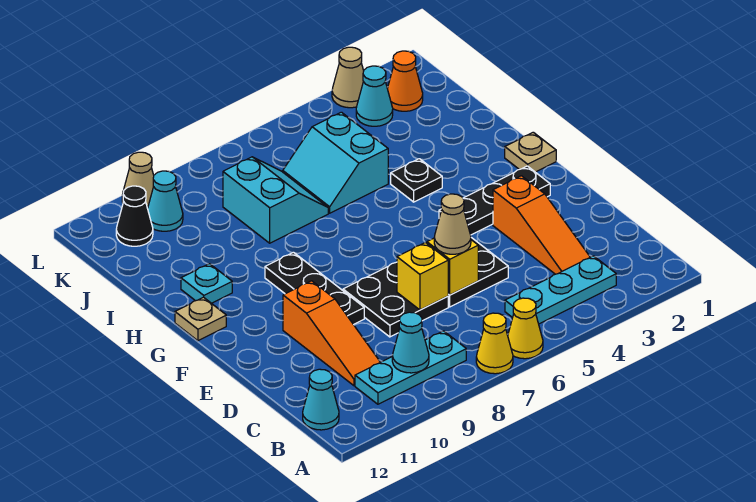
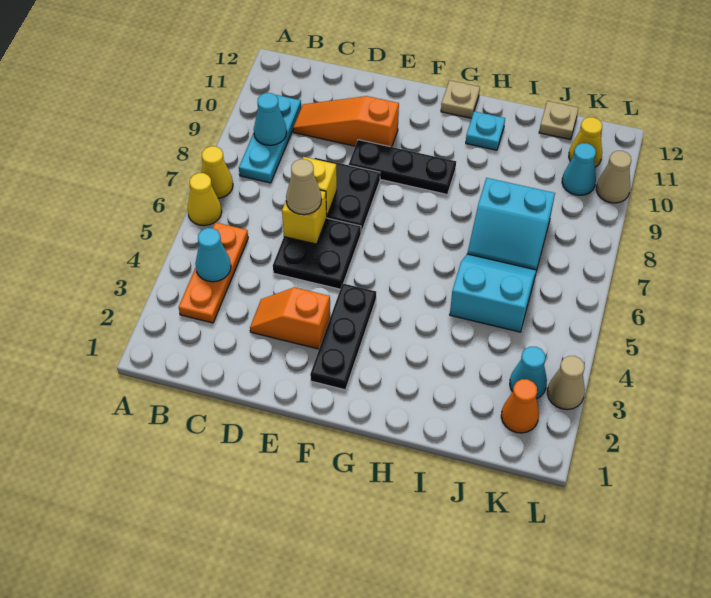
cyan plate B3:B5 level 1 -> orange plate B3:B5 level 1
cyan cone B12 level 1 -> cyan cone B4 level 2
orange slope C3:E3 level 1 top E -> orange slope D3:E3 level 1 top E
tan plate G1 level 1 -> tan plate J12 level 1
black plate H4 level 1 -> none
black cone K11 level 1 -> yellow cone K11 level 1

